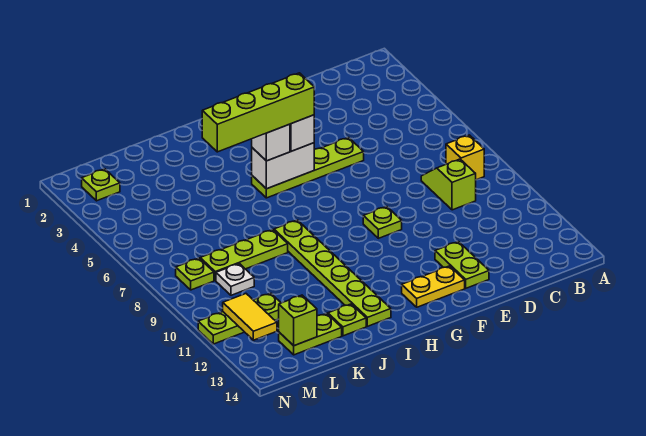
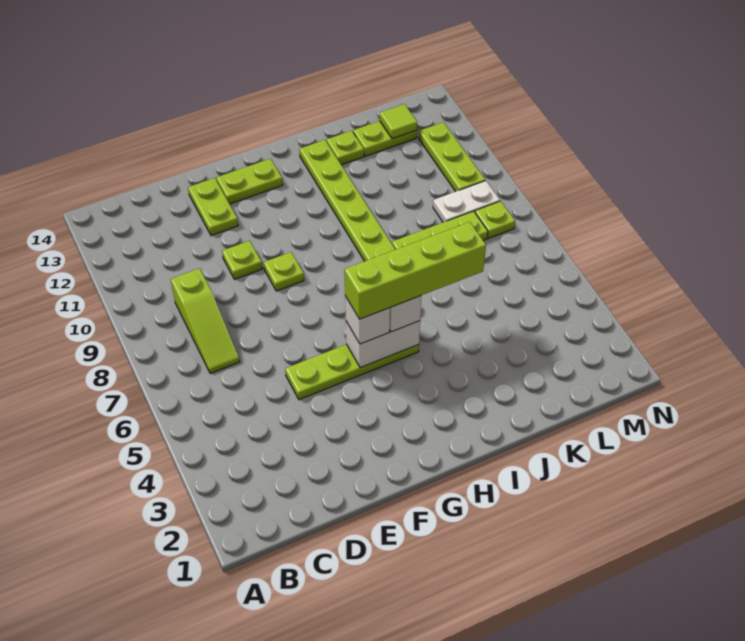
yellow brick B8 level 1 -> none
lime slope C8:C9 level 1 top 9 -> lime slope C7:C9 level 1 top 9
yellow plate F13:G13 level 1 -> lime plate F13:G13 level 1
white plate L9 level 1 -> white plate L9:M9 level 1
lime plate L11:N11 level 1 -> lime plate M10:M12 level 1
lime brick L13 level 2 -> lime tile L13 level 2
lime plate M2 level 1 -> lime plate E10 level 1
yellow tile M11:M12 level 2 -> none

